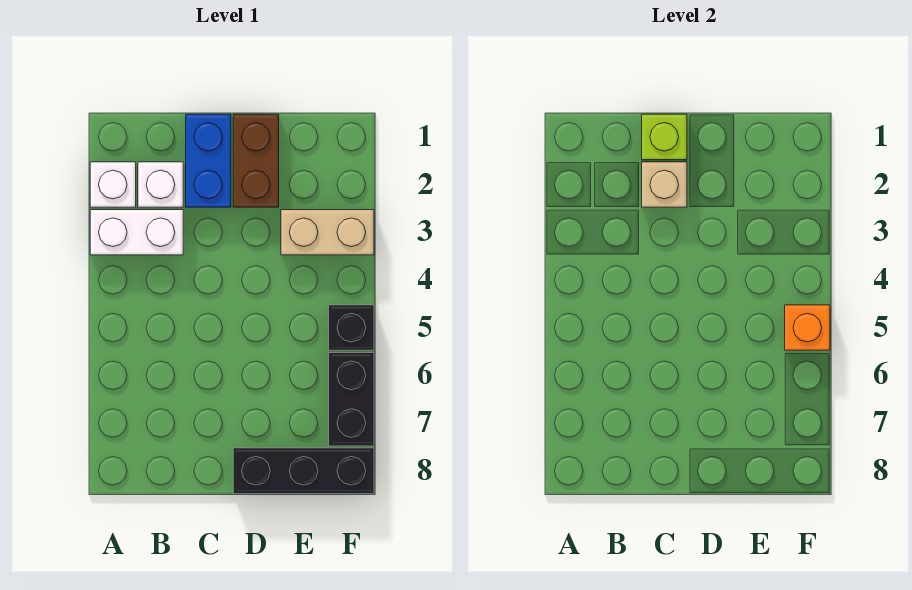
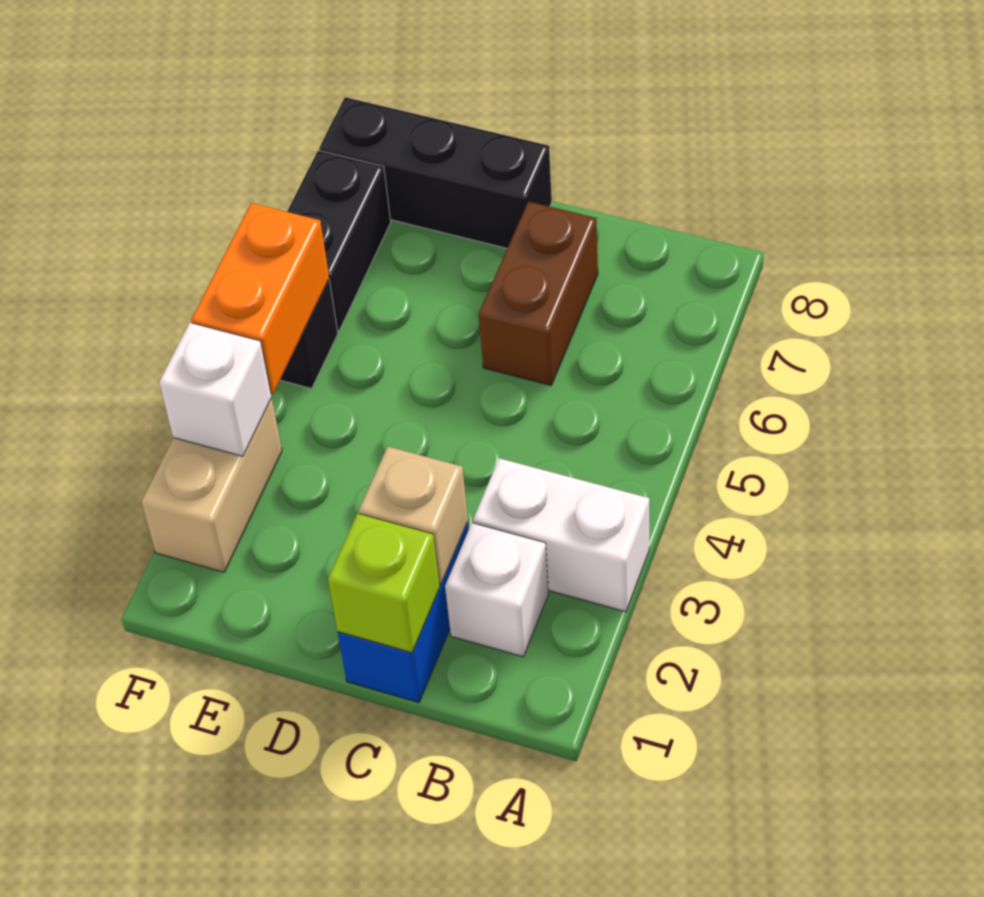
white brick A2 level 1 -> white brick F3 level 2
brown brick D1:D2 level 1 -> brown brick C6:C7 level 1
tan brick E3:F3 level 1 -> tan brick F2:F3 level 1
orange brick F5 level 2 -> orange brick F4:F5 level 2

